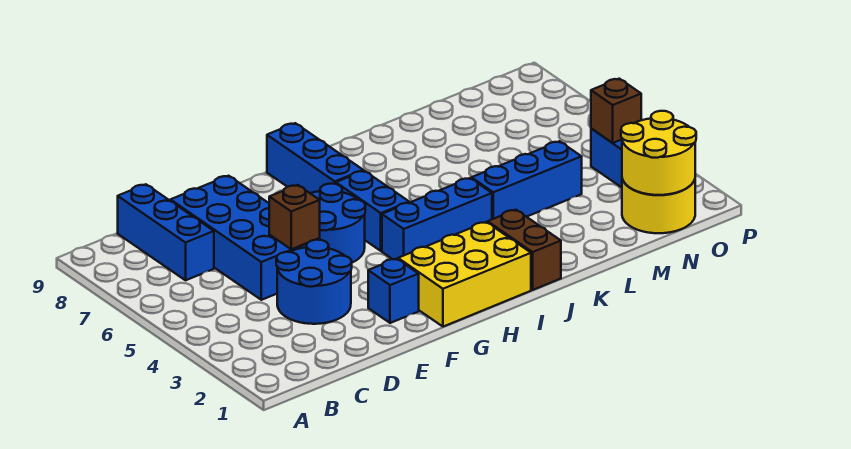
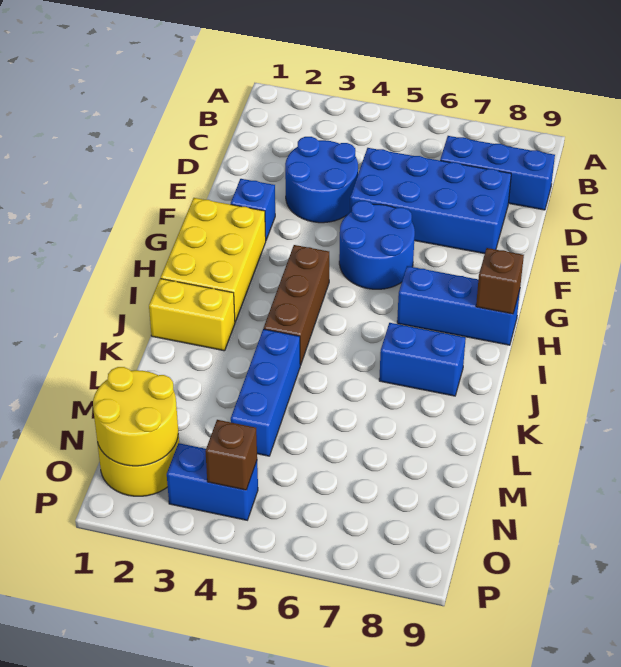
brown brick E5 level 2 -> brown brick H9 level 2
blue brick H4:J4 level 1 -> brown brick H4:J4 level 1
blue brick H5:H6 level 1 -> blue brick J7:J8 level 1
brown brick J1:J2 level 1 -> yellow brick J1:J2 level 1

